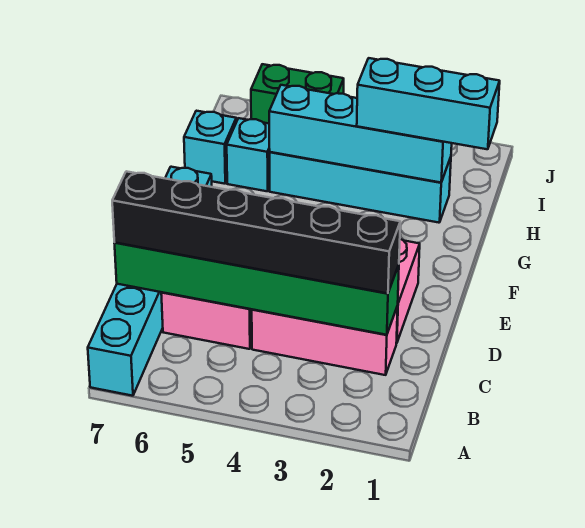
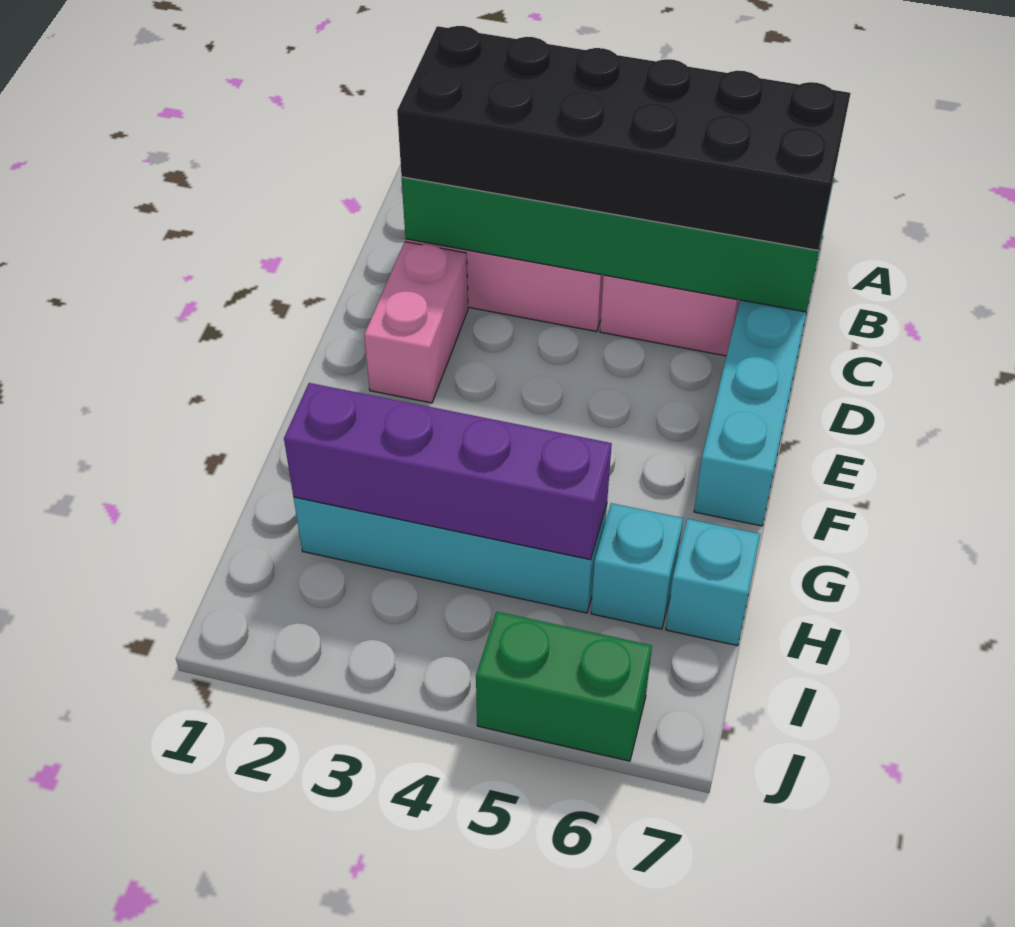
black brick C2:C7 level 3 -> black brick B2:C7 level 3
cyan brick H1:H3 level 3 -> none
cyan brick H2:H5 level 2 -> purple brick H2:H5 level 2

